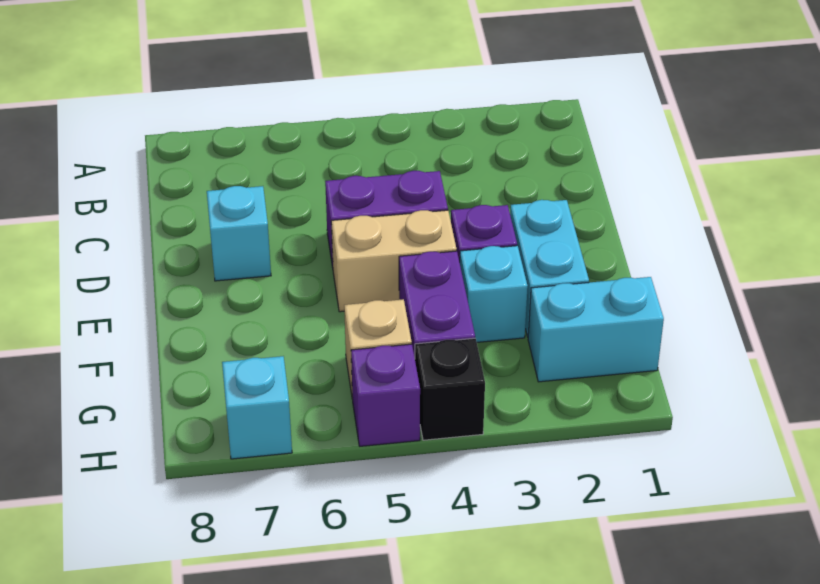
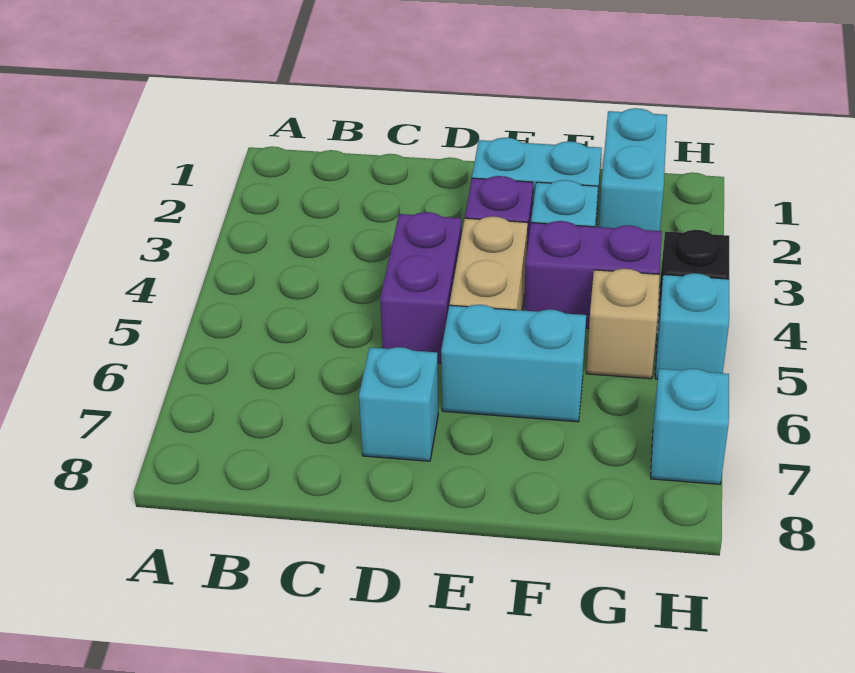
none -> cyan brick E6:F6 level 1
purple brick H5 level 1 -> cyan brick H5 level 1

